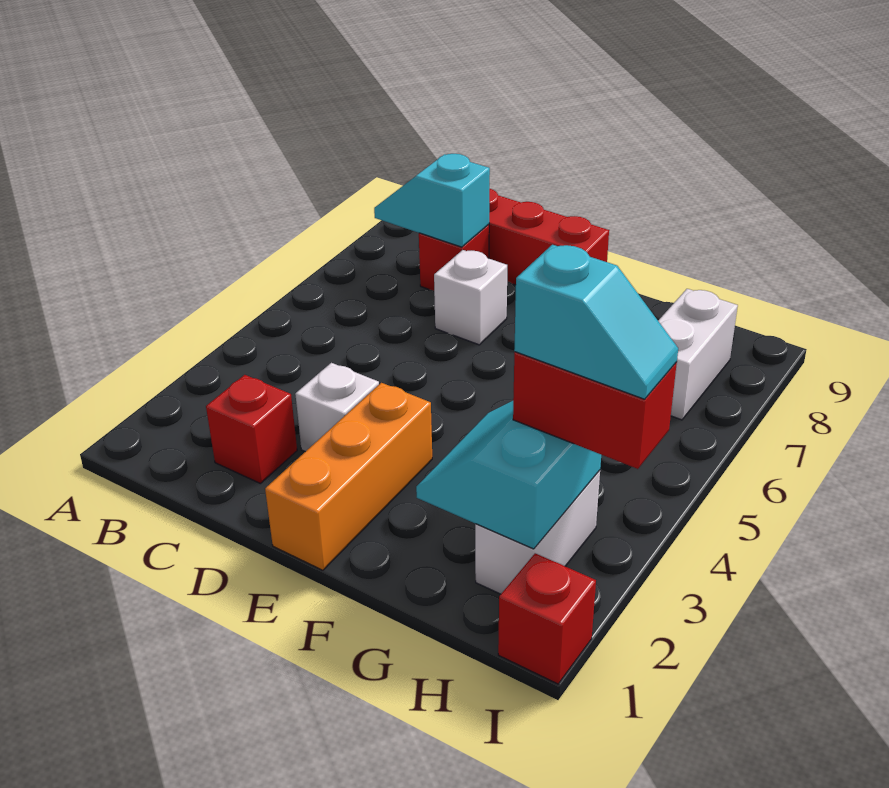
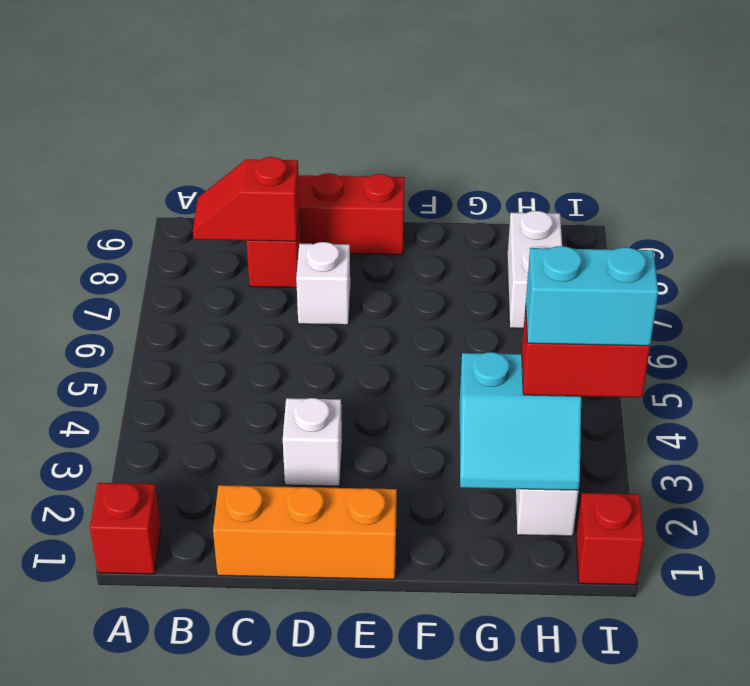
cyan slope B8:C8 level 2 top C -> red slope B8:C8 level 2 top C
red brick C2 level 1 -> red brick A1 level 1
orange brick E1:E3 level 1 -> orange brick C1:E1 level 1
cyan slope G2:H3 level 2 top H -> cyan slope G2:H3 level 2 top 3
cyan slope H3:I3 level 4 top H -> cyan brick H3:I3 level 4

